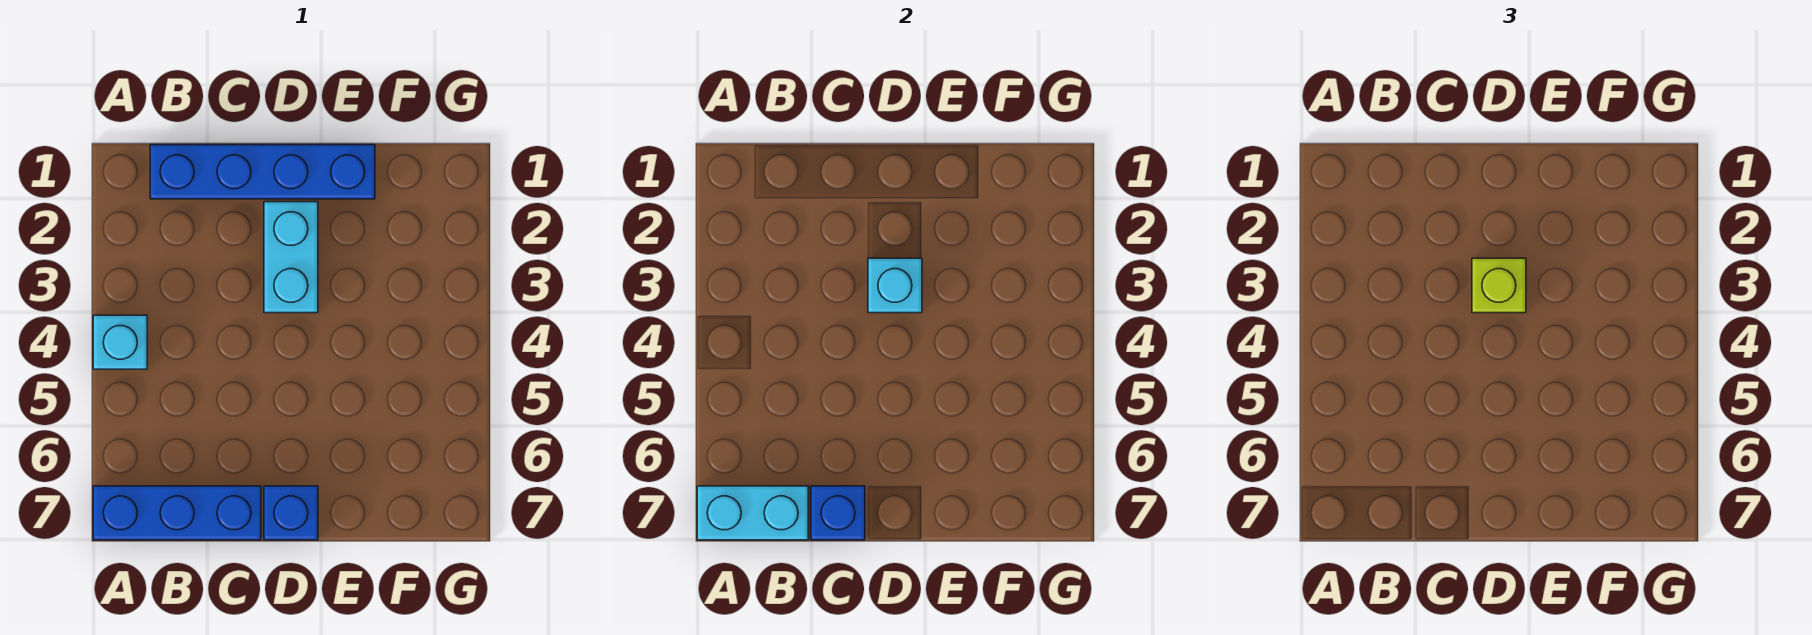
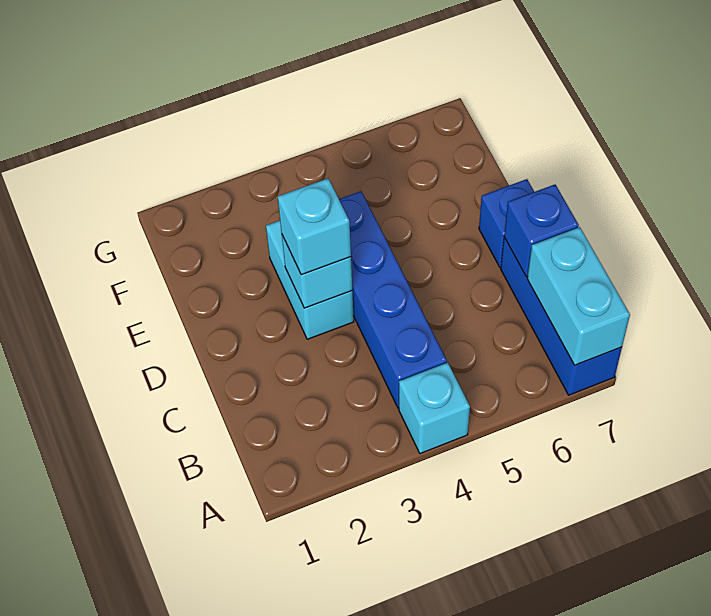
blue brick B1:E1 level 1 -> blue brick B4:E4 level 1
cyan brick D2:D3 level 1 -> cyan brick D3:E3 level 1
lime brick D3 level 3 -> cyan brick D3 level 3

